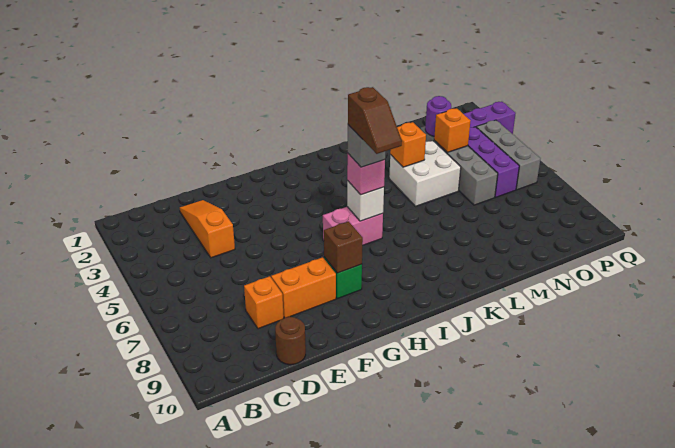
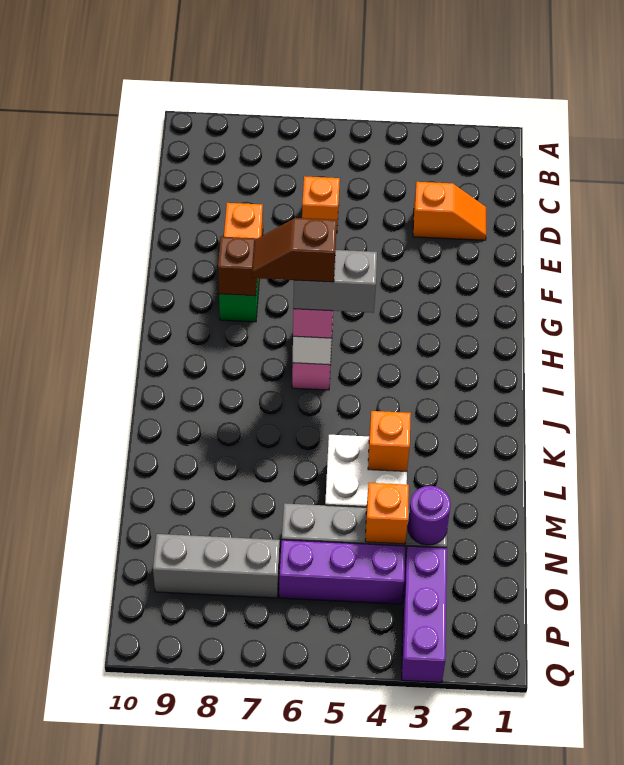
orange slope D2:D4 level 1 top 4 -> orange slope D2:D3 level 1 top 3
orange brick D8 level 1 -> orange brick D6 level 1
brown round brick D10 level 1 -> none
grey brick I6 level 4 -> grey brick I5:I6 level 4
grey brick P4:P6 level 1 -> grey brick O7:O9 level 1

